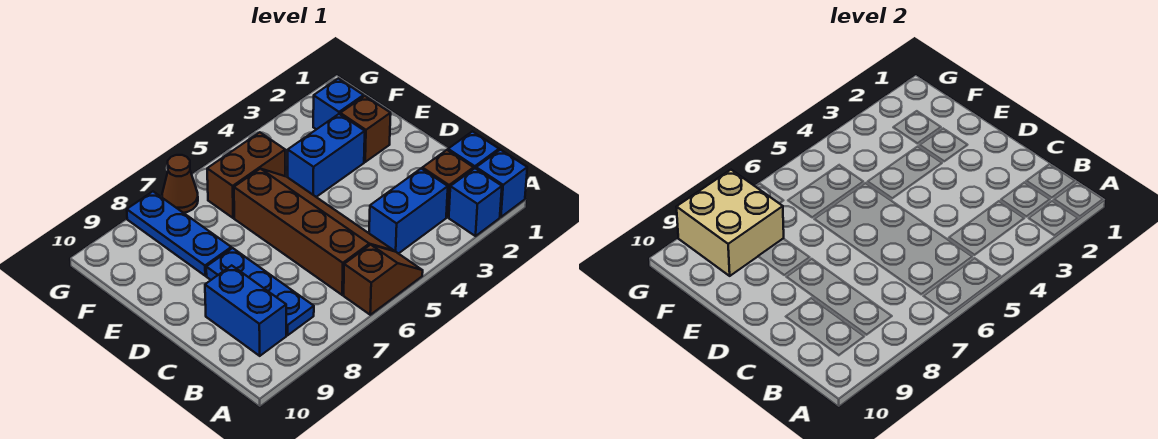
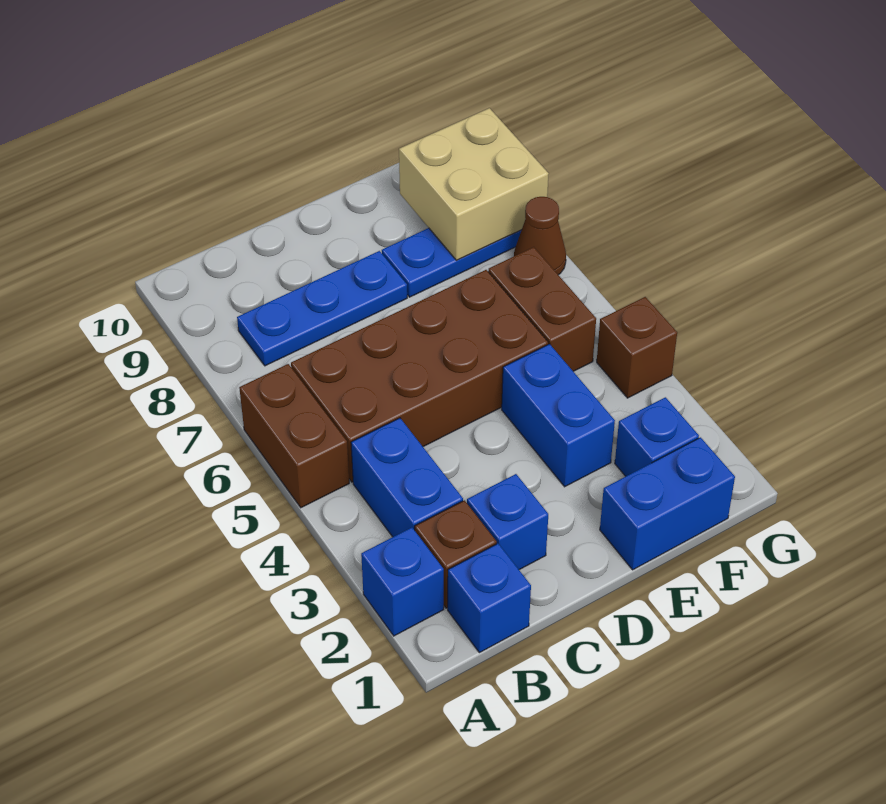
blue brick A1 level 1 -> blue brick C2 level 1
brown slope A5:A6 level 1 top 6 -> brown brick A5:A6 level 1
brown slope B5:E6 level 1 top 6 -> brown brick B5:E6 level 1
blue brick B9:C9 level 1 -> blue brick E1:F1 level 1
brown brick E2 level 1 -> brown brick G4 level 1

